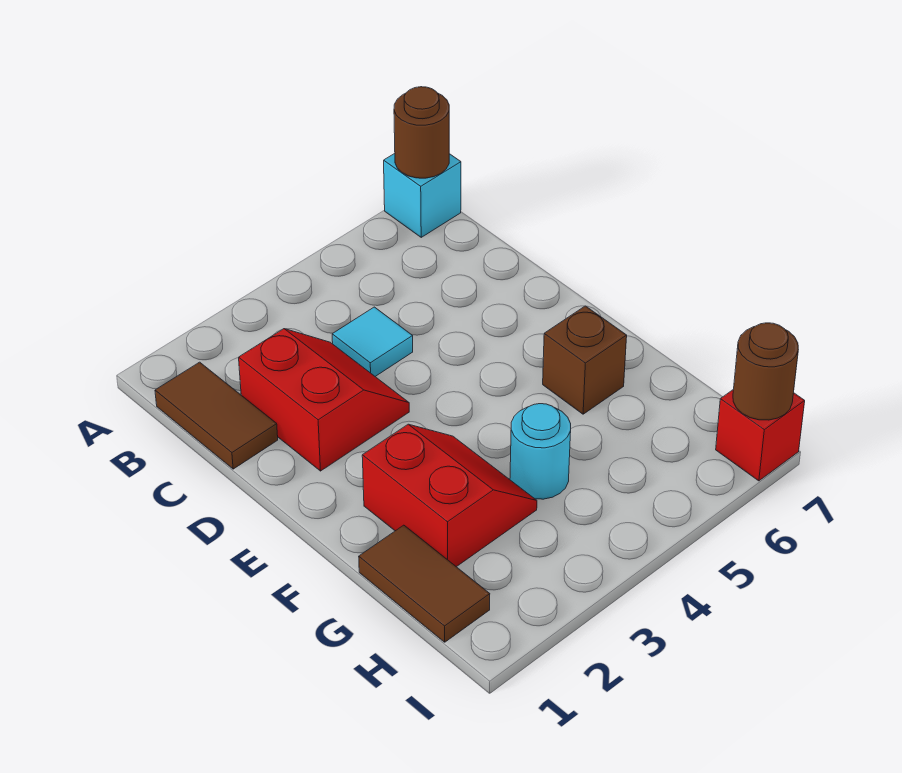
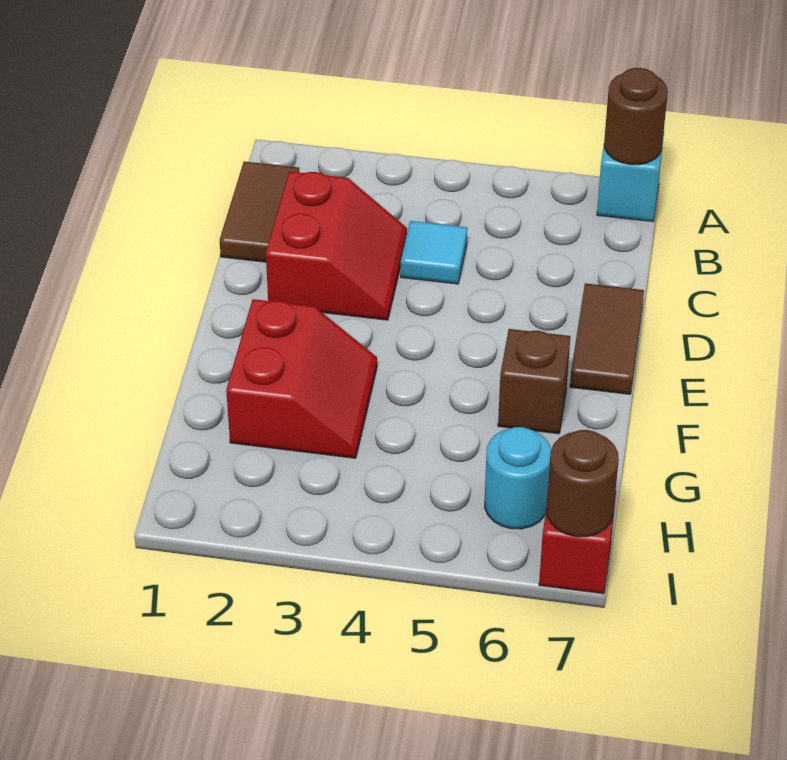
brown tile G1:H1 level 1 -> brown tile D7:E7 level 1
cyan round brick G4 level 1 -> cyan round brick H6 level 1

